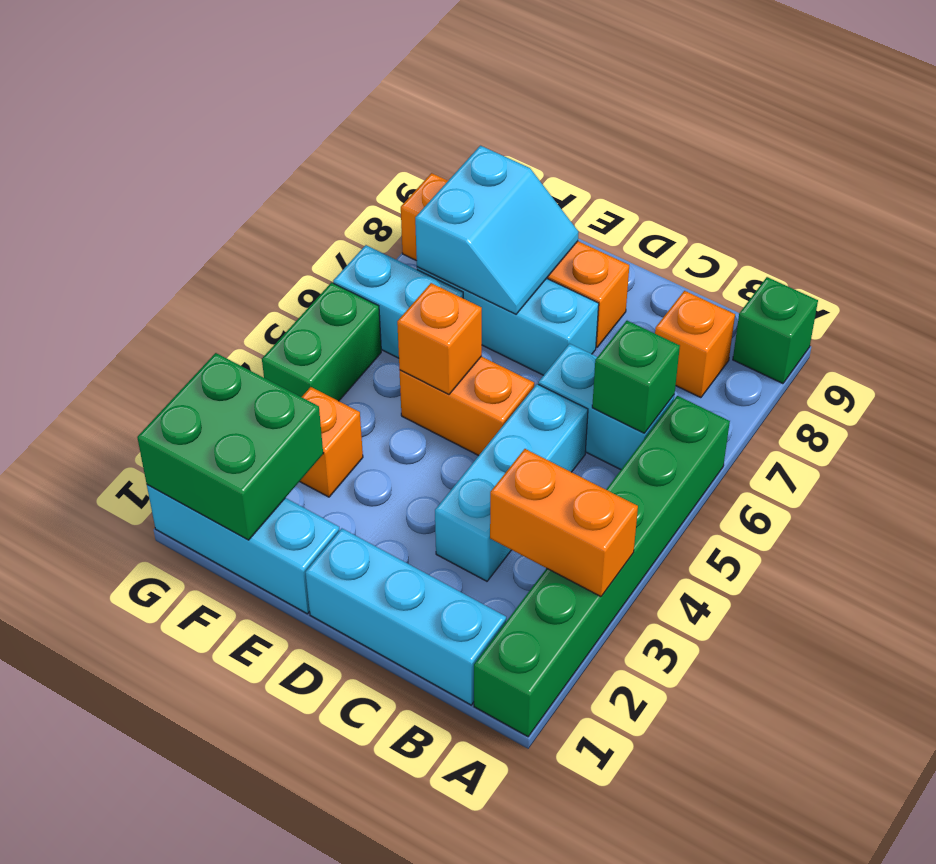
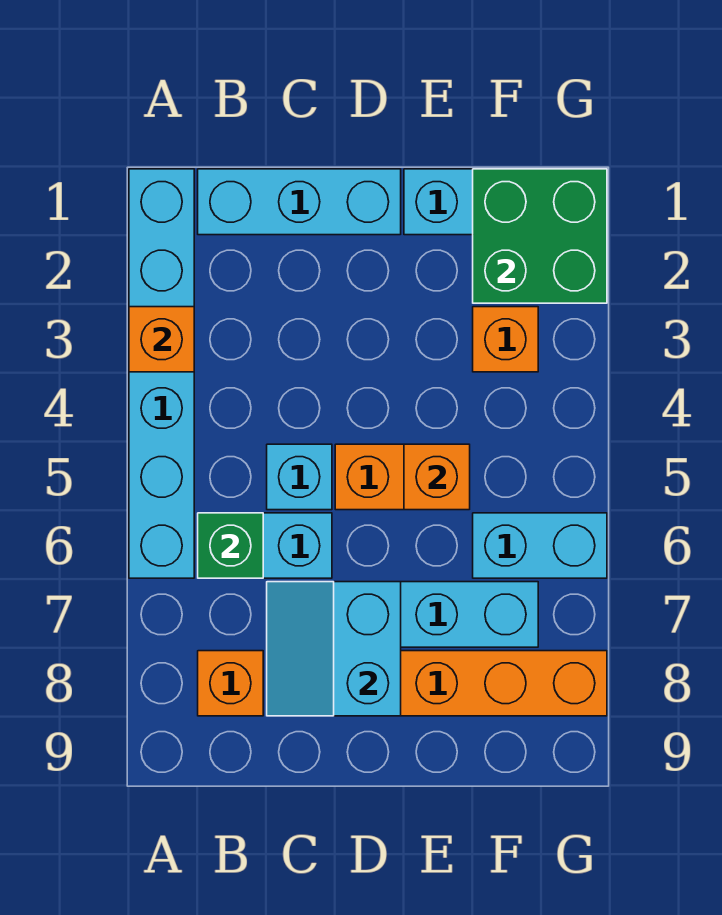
green brick A1:A6 level 1 -> cyan brick A1:A6 level 1
orange brick A3:B3 level 2 -> orange brick A3 level 2
green brick A9 level 1 -> none
cyan brick C3:C5 level 1 -> cyan brick C5 level 1
cyan slope E7:F8 level 2 top F -> cyan slope C7:D8 level 2 top D
green brick G4:G5 level 1 -> none

